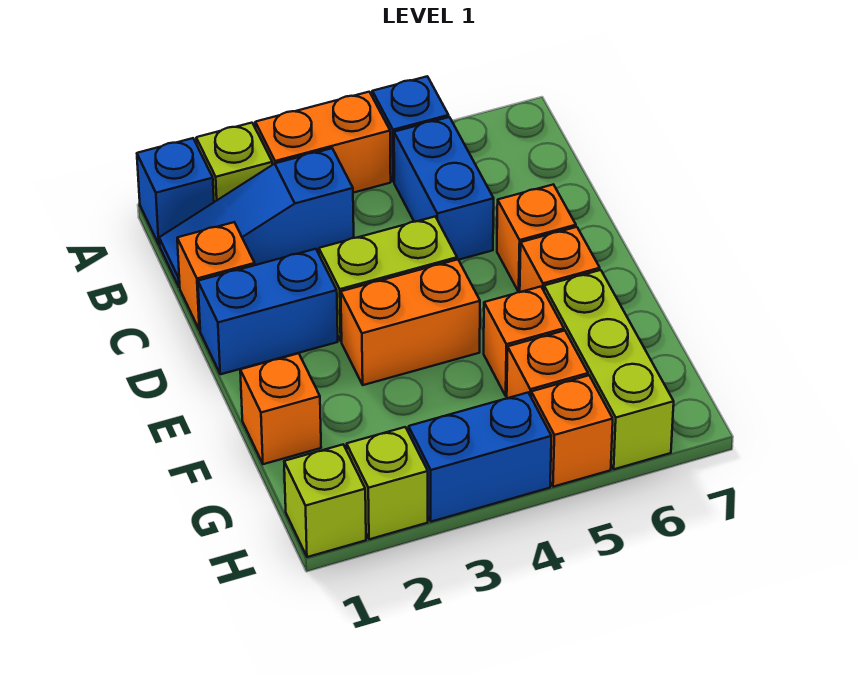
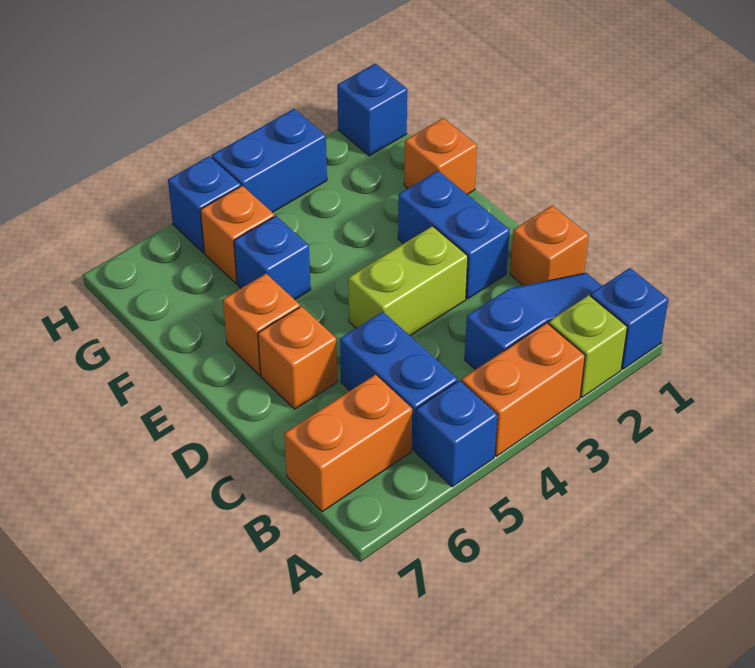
blue brick D1:D2 level 1 -> blue brick D2:E2 level 1
orange brick E3:E4 level 1 -> orange brick B6:B7 level 1
orange brick F5 level 1 -> blue brick F5 level 1
lime brick F6:H6 level 1 -> none
lime brick H1 level 1 -> blue brick H1 level 1
lime brick H2 level 1 -> none
orange brick H5 level 1 -> blue brick H5 level 1

